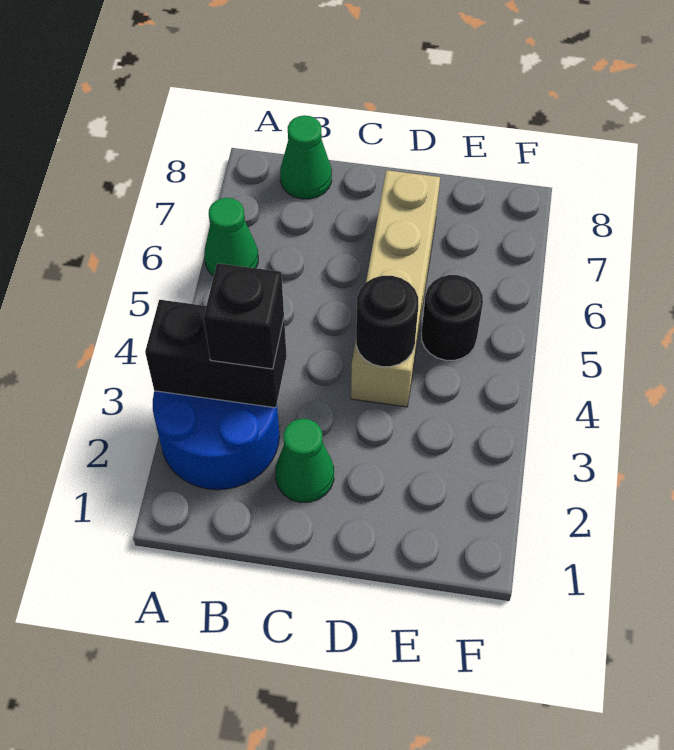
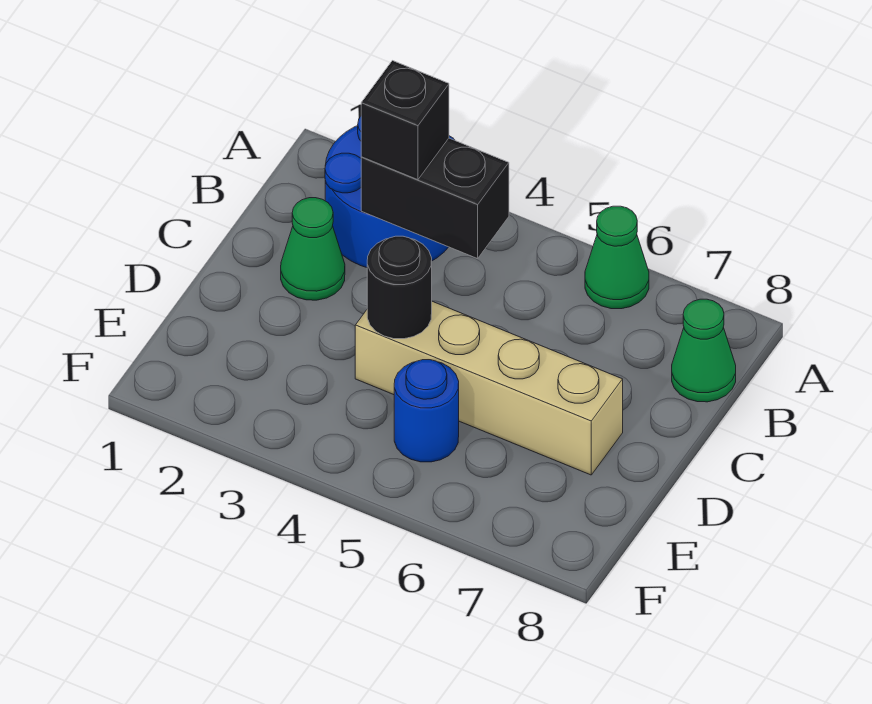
black brick A3:B3 level 2 -> black brick B3:B4 level 2
black round brick E5 level 1 -> blue round brick E5 level 1

